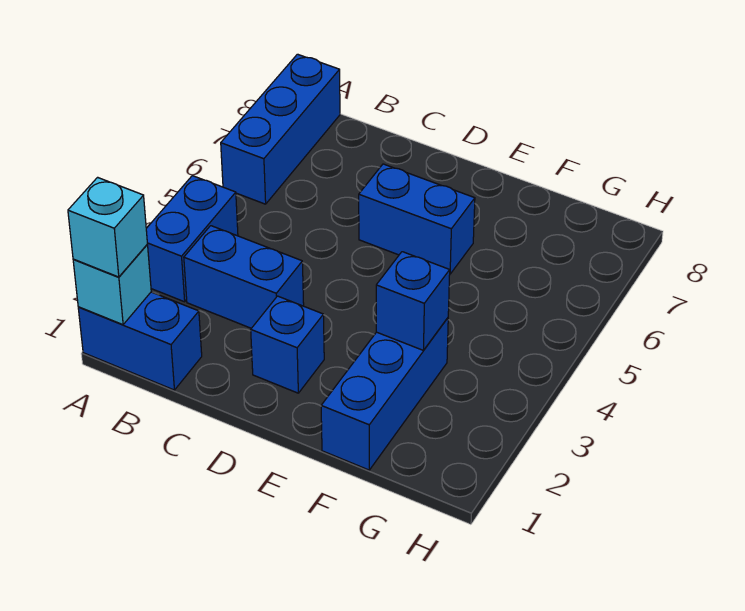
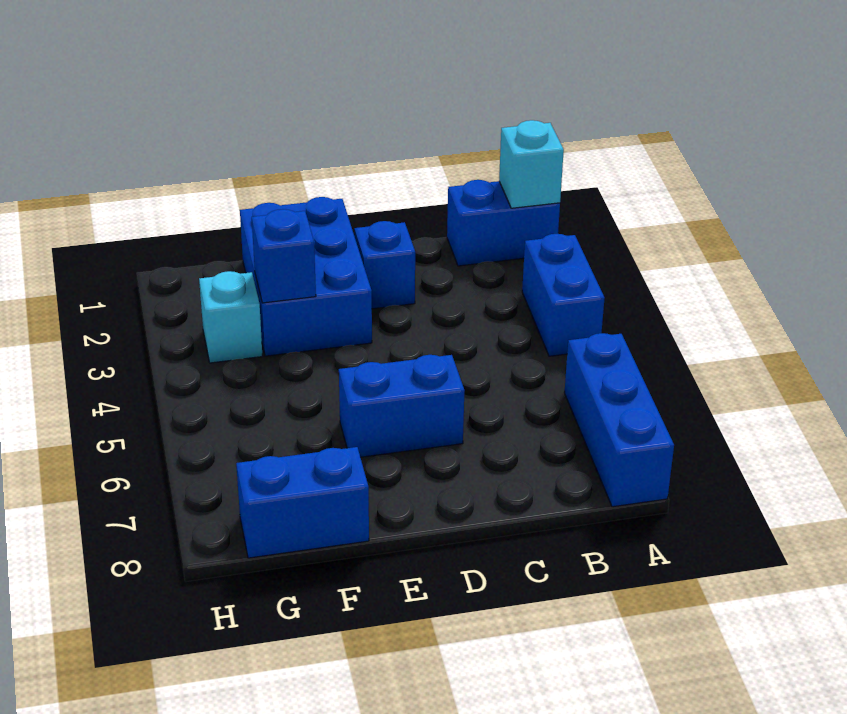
cyan brick A1 level 3 -> cyan brick G3 level 1
blue brick B3:C3 level 1 -> blue brick F8:G8 level 1
blue brick F1:F3 level 1 -> blue brick E1:F3 level 1

